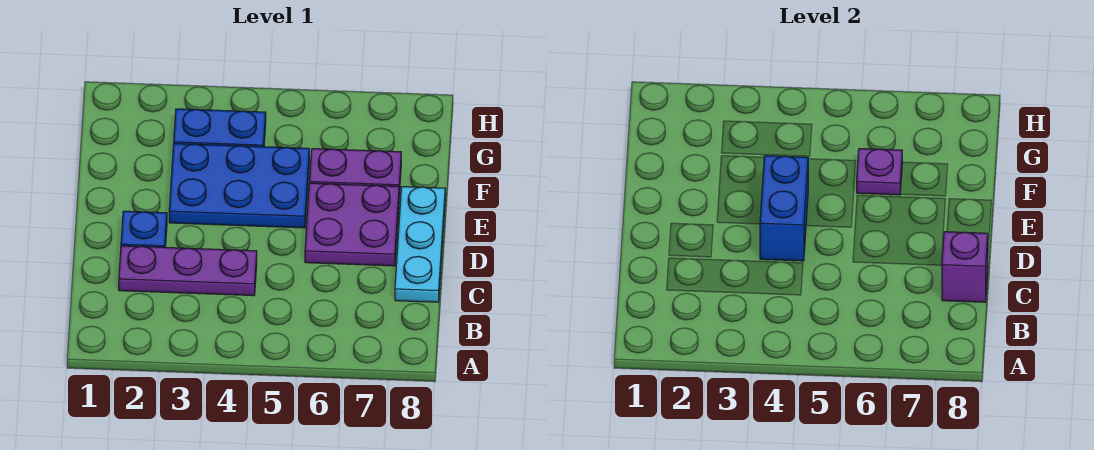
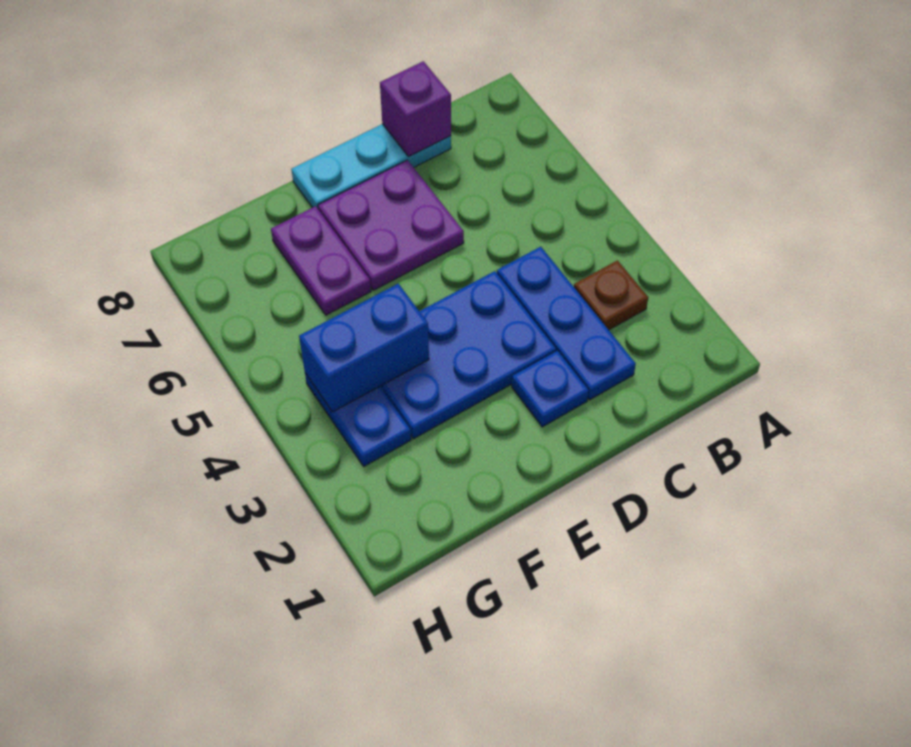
none -> brown plate B3 level 1
purple plate C2:C4 level 1 -> blue plate C2:C4 level 1
blue brick D4:E4 level 2 -> blue brick F4:G4 level 2
blue plate E3:F5 level 1 -> blue plate D3:F4 level 1
purple plate F6 level 2 -> none

